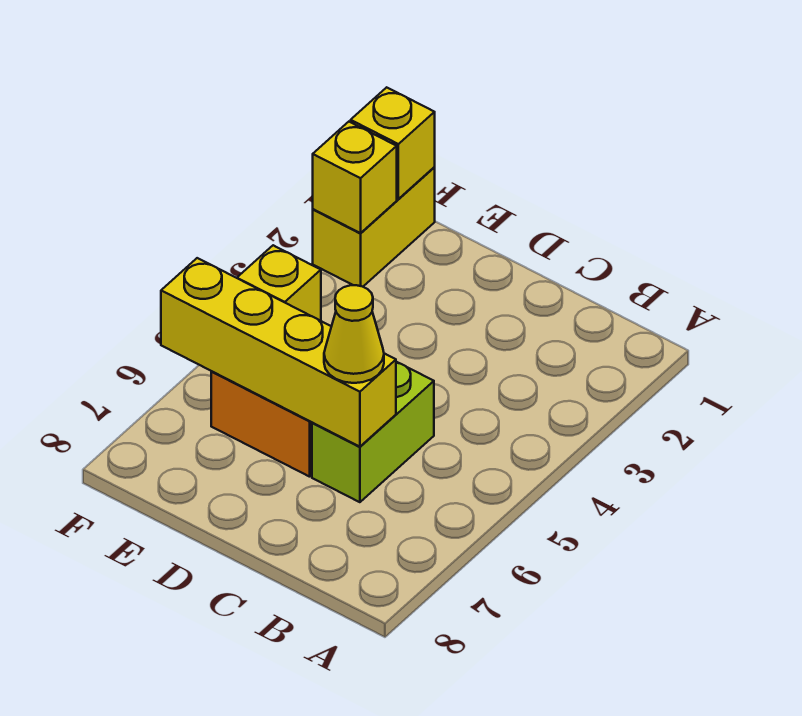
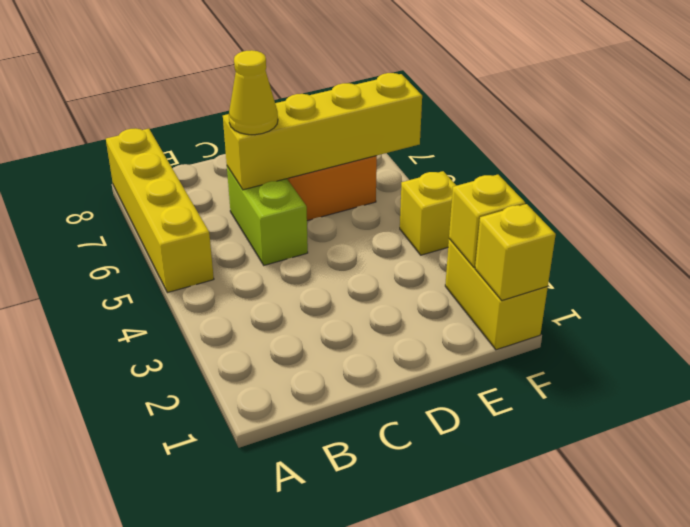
none -> yellow brick A5:A8 level 1

